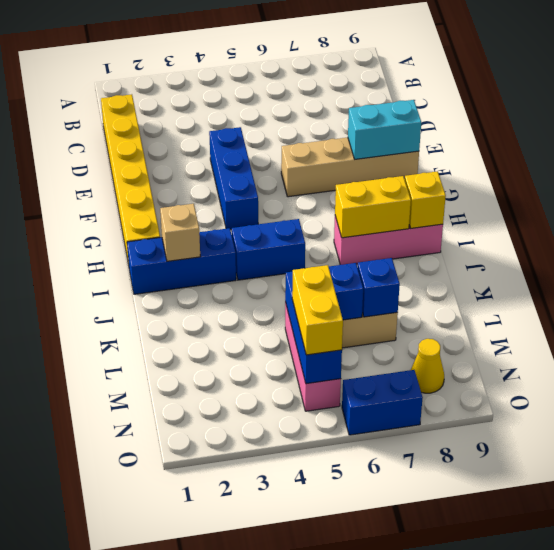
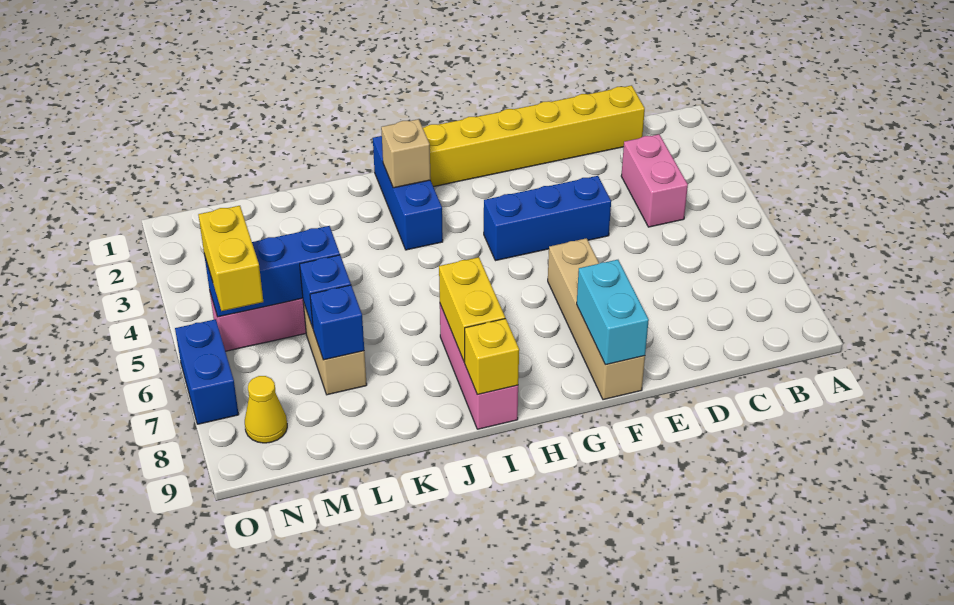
none -> pink brick C3:C4 level 1
blue brick I4:I5 level 1 -> none
yellow brick M5:N5 level 3 -> yellow brick N5:N6 level 3

